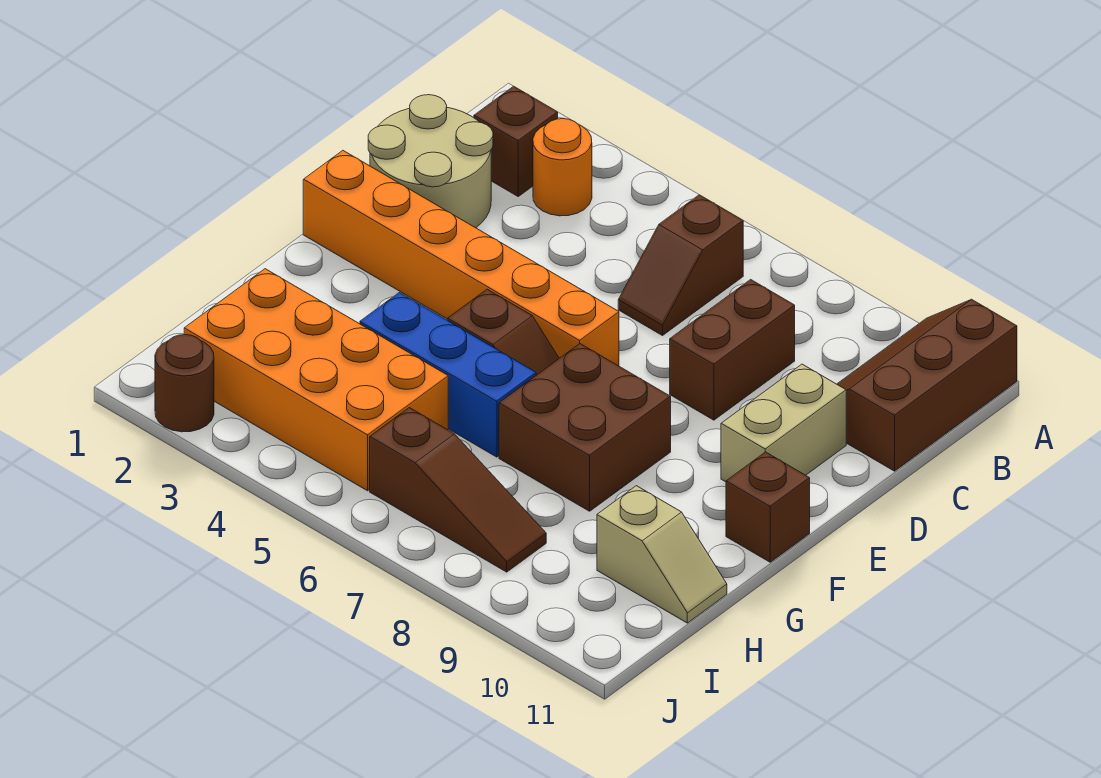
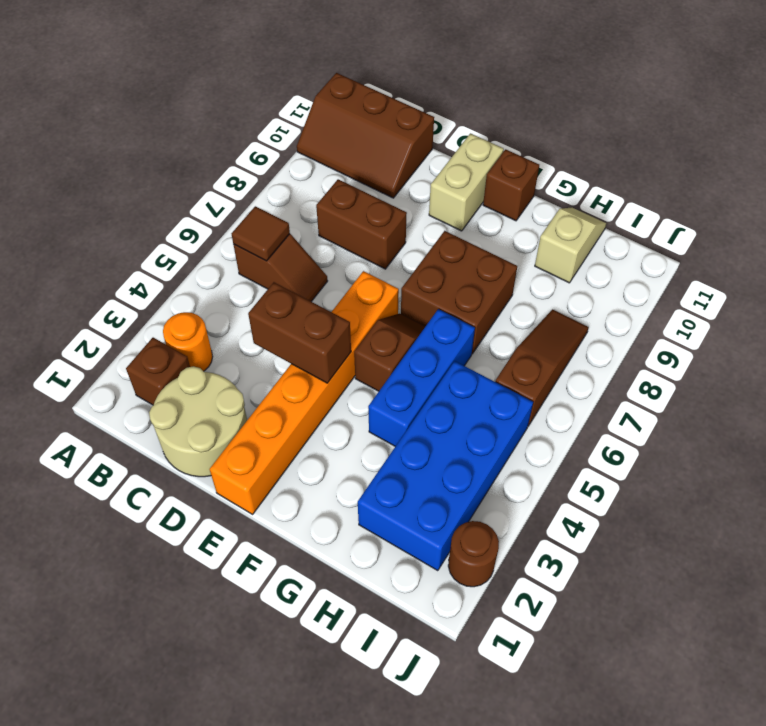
none -> brown tile B6 level 2
none -> brown brick D4:E4 level 2
tan brick D10:E10 level 1 -> tan brick E10:E11 level 1
orange brick H2:I5 level 1 -> blue brick H2:I5 level 1

